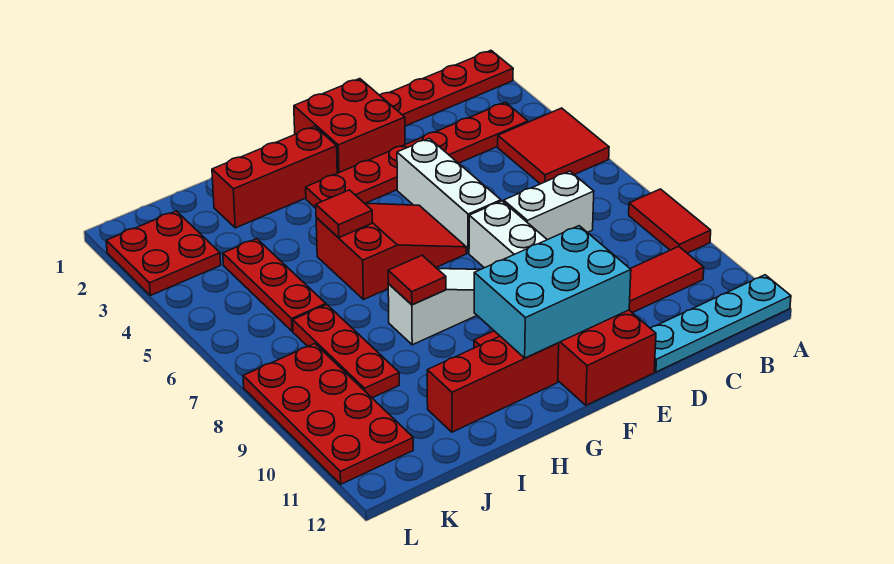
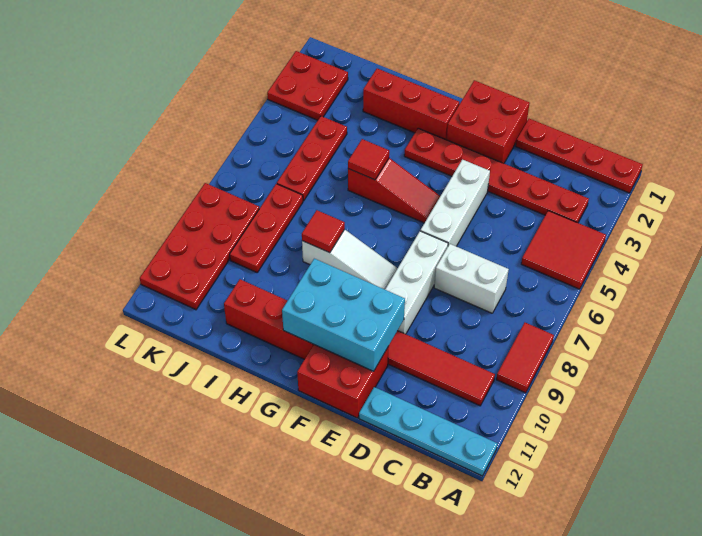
red slope F5:H6 level 1 top H -> red slope F5:H5 level 1 top H

